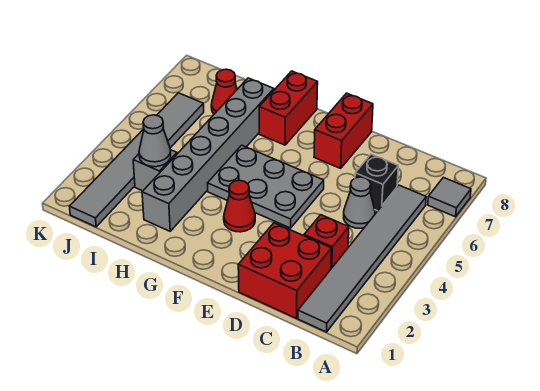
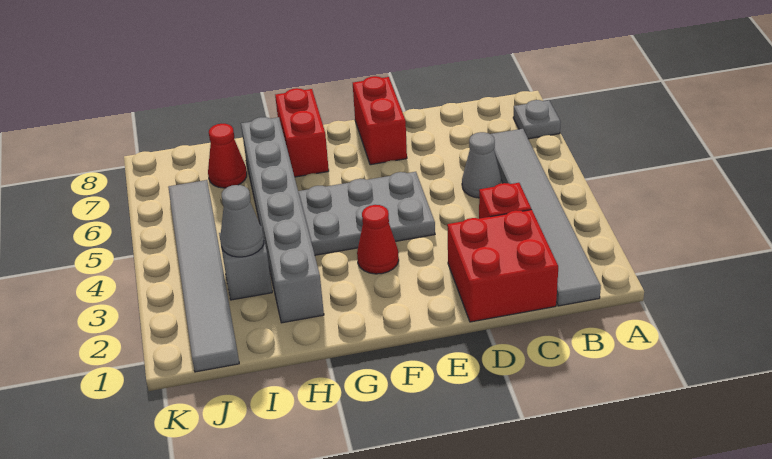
grey tile A7 level 1 -> grey plate A7 level 1
black brick C6 level 1 -> none

